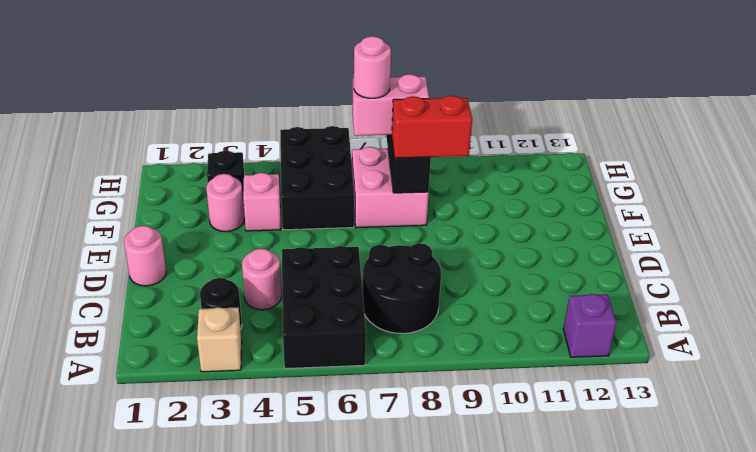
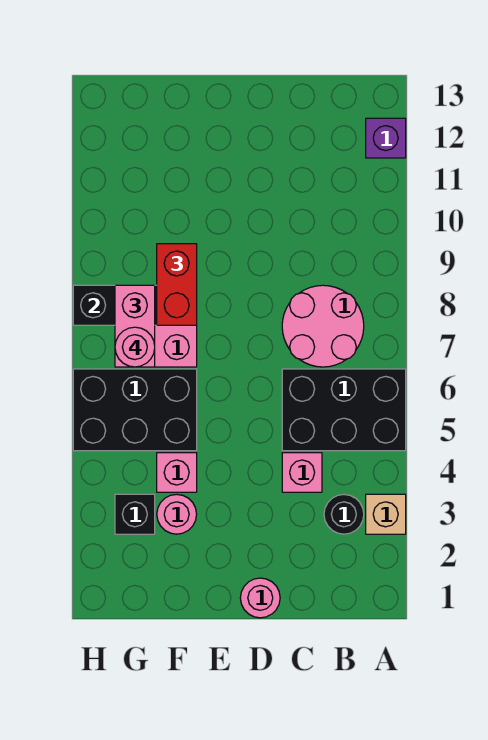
black round brick B7:C8 level 1 -> pink round brick B7:C8 level 1
pink round brick C4 level 1 -> pink brick C4 level 1

